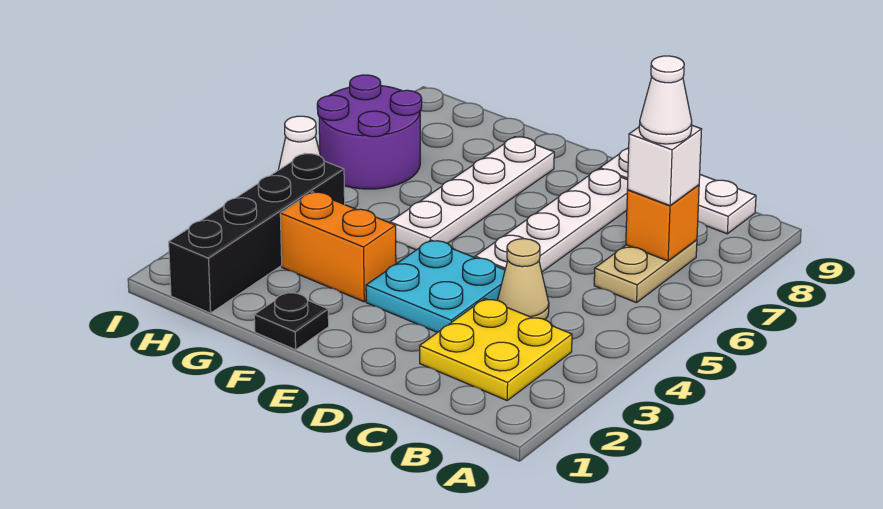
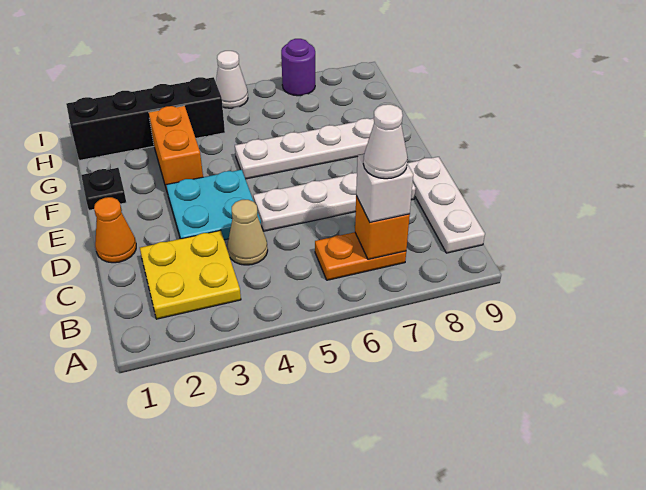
tan plate B6:B7 level 1 -> orange plate B6:B7 level 1
none -> orange cone D1 level 1
purple round brick H6:I7 level 1 -> purple round brick I7 level 1

